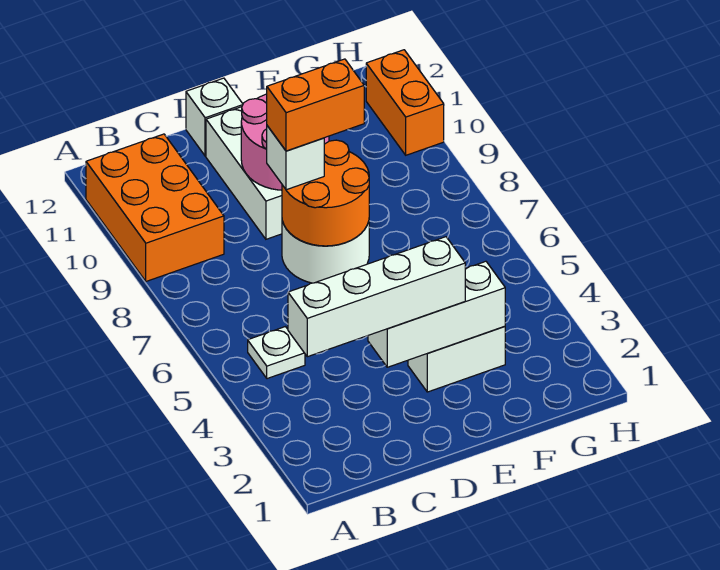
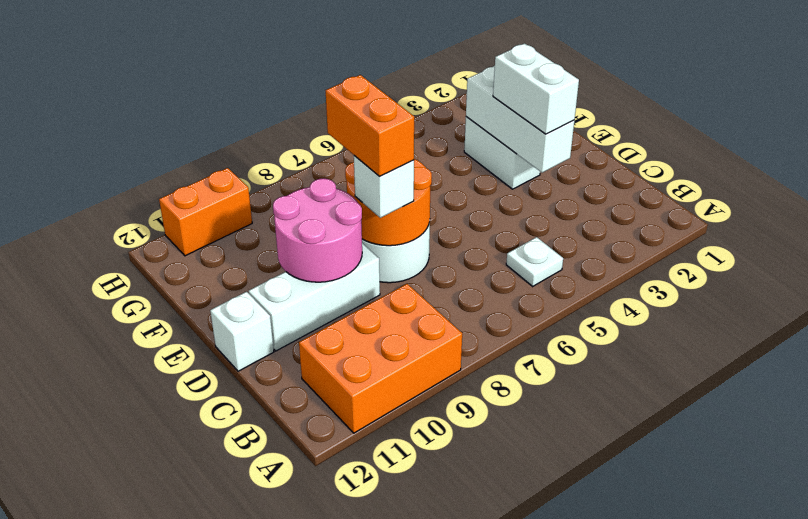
white brick B3:E3 level 3 -> white brick D3:E3 level 3

